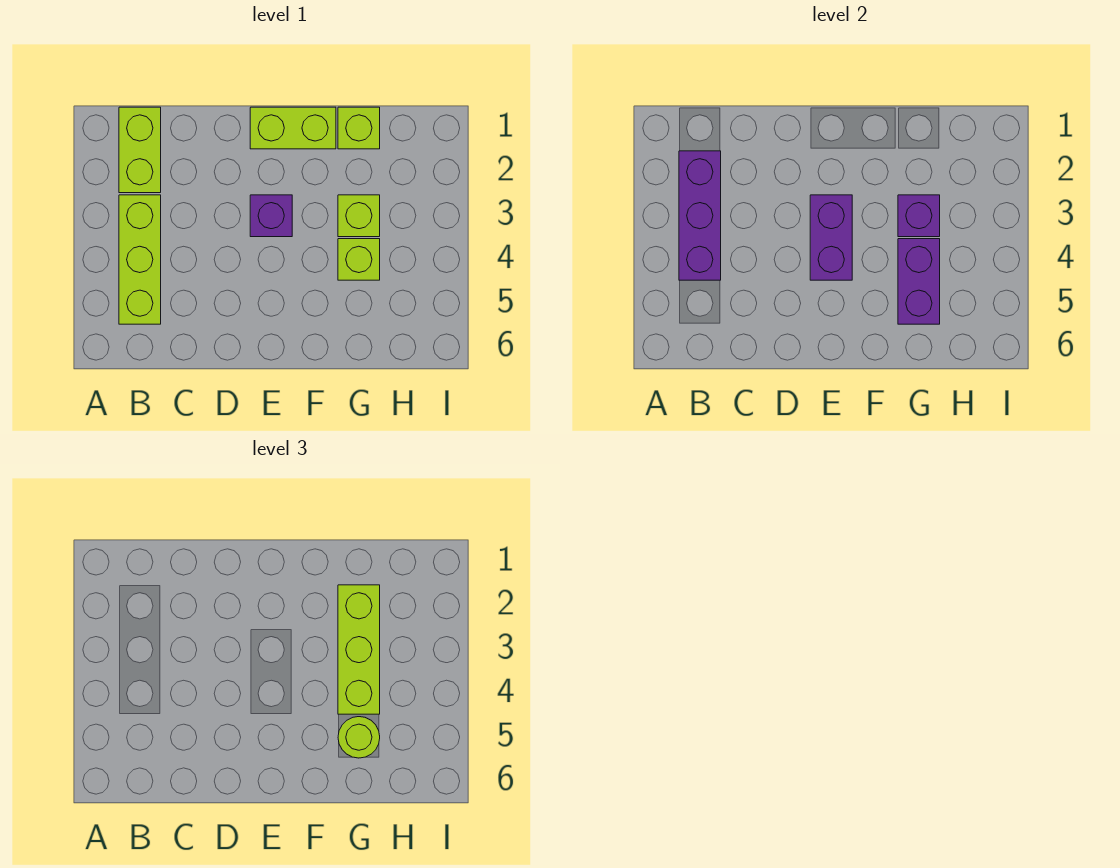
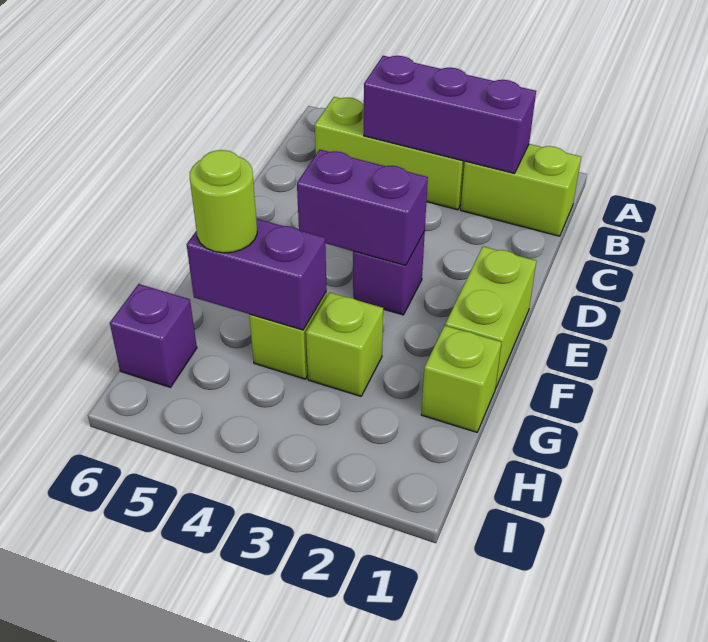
lime brick G2:G4 level 3 -> none
purple brick G3 level 2 -> purple brick H6 level 1

